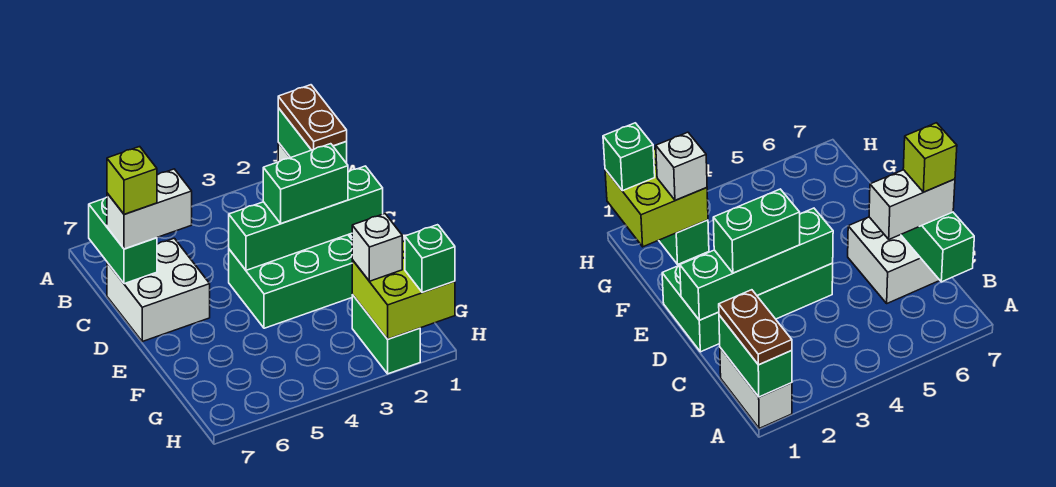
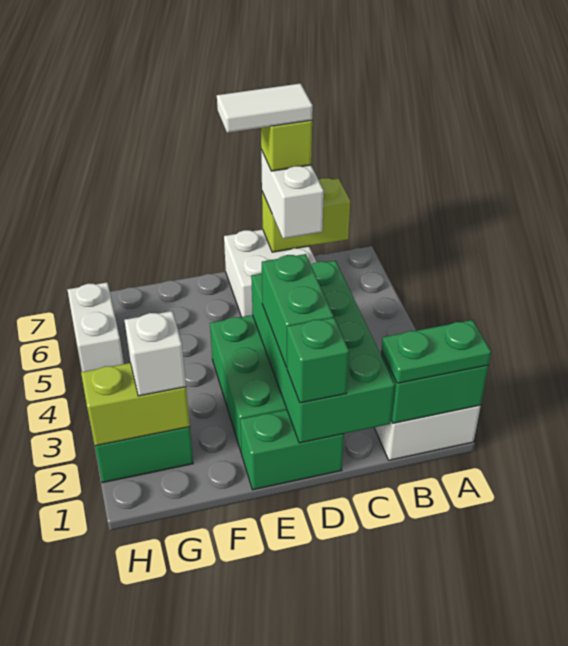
brown plate A1:B1 level 3 -> green plate A1:B1 level 3
green brick B7:C7 level 2 -> lime brick B7:C7 level 2
none -> white tile C7:D7 level 5
green brick D1:D4 level 2 -> green brick C1:D4 level 2
lime brick G1:H2 level 2 -> lime brick G2:H2 level 2
green brick H1 level 3 -> green brick D1 level 3
none -> white brick H5:H6 level 1

